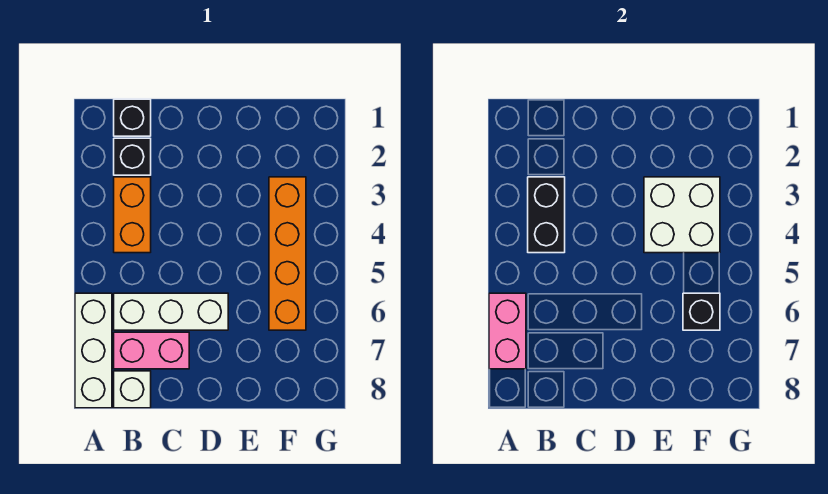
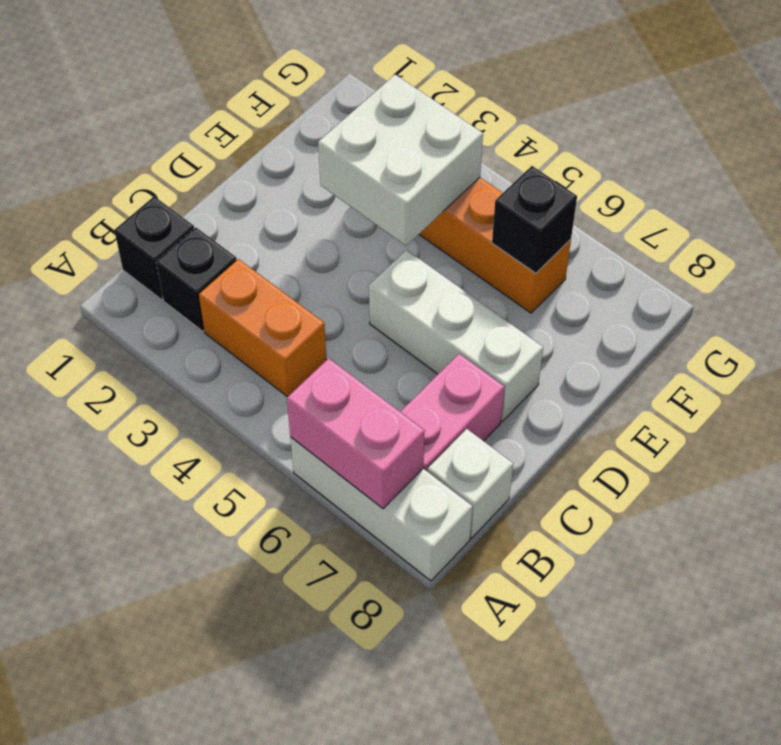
black brick B3:B4 level 2 -> none
white brick B6:D6 level 1 -> white brick D5:D7 level 1

